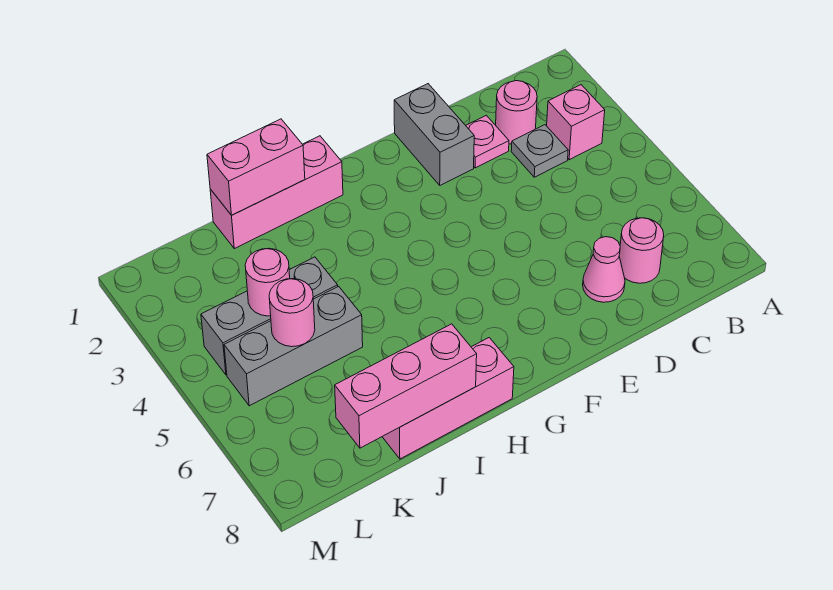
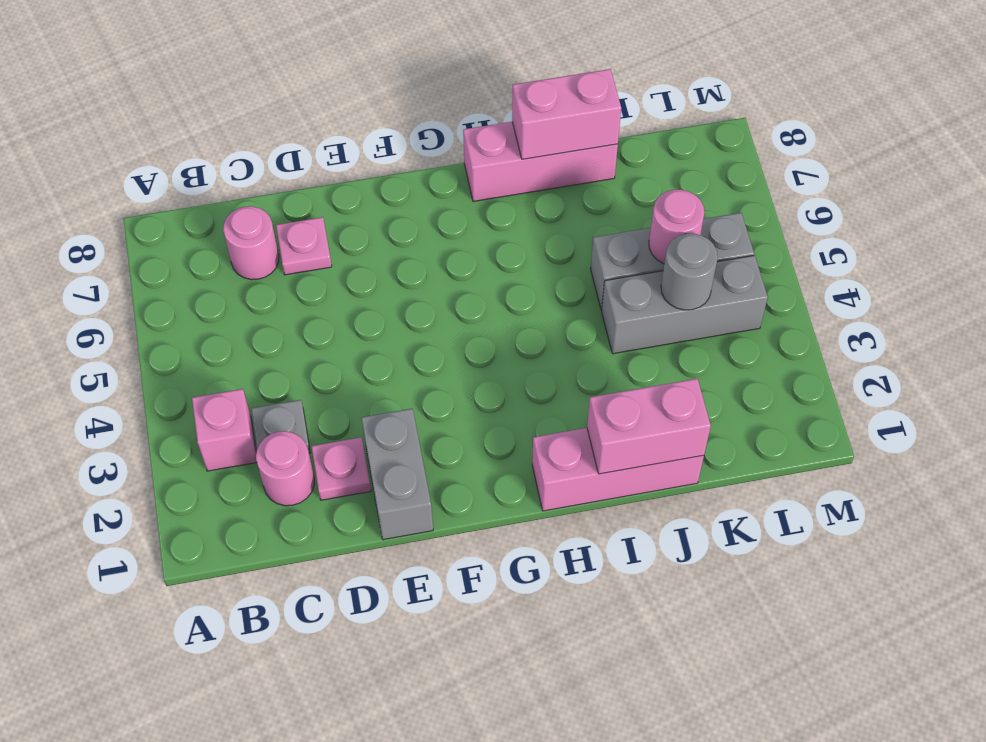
pink cone D7 level 1 -> pink plate D7 level 1
pink brick I8:K8 level 2 -> pink brick I8:J8 level 2
pink round brick K4 level 2 -> grey round brick K4 level 2

